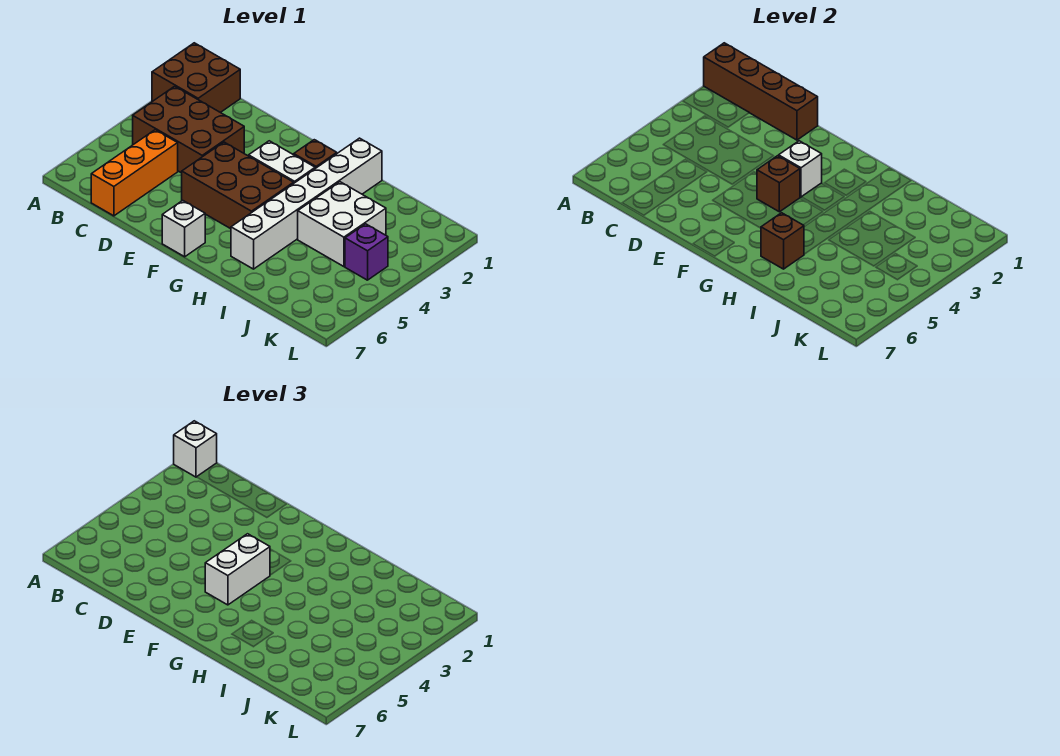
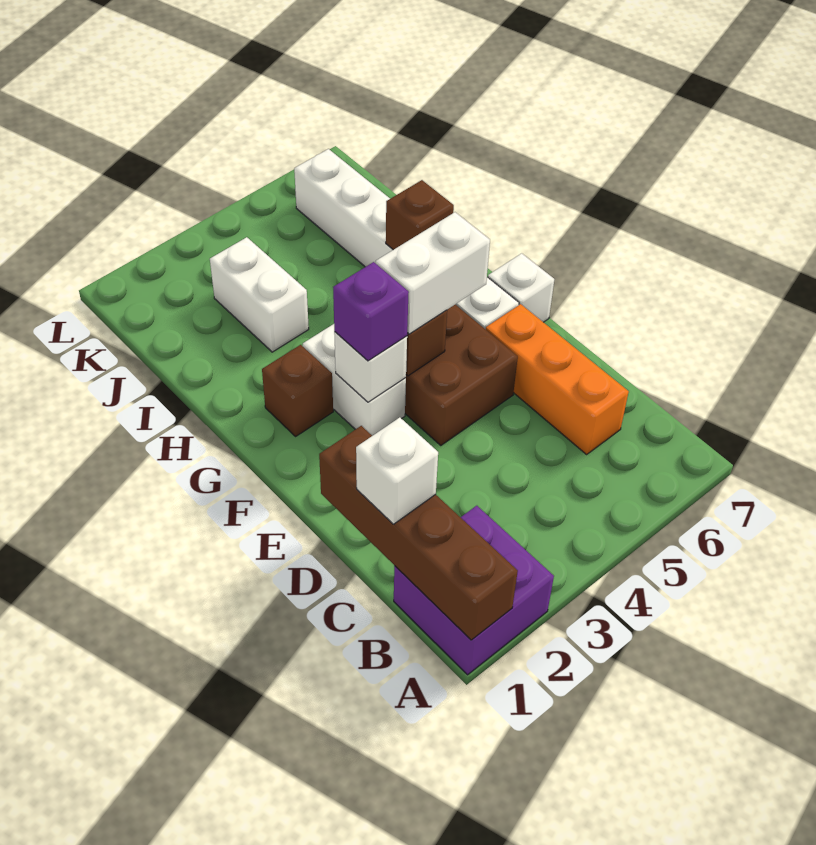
brown brick A1:B2 level 1 -> purple brick A1:B2 level 1
white brick A1 level 3 -> white brick C1 level 3
brown brick B3:D4 level 1 -> none
orange brick C5:C7 level 1 -> orange brick C6:E6 level 1
white brick H1:H6 level 1 -> white brick F6:K6 level 1
white brick I3:J4 level 1 -> white brick I3:J3 level 1
purple brick K4 level 1 -> purple brick F3 level 3

